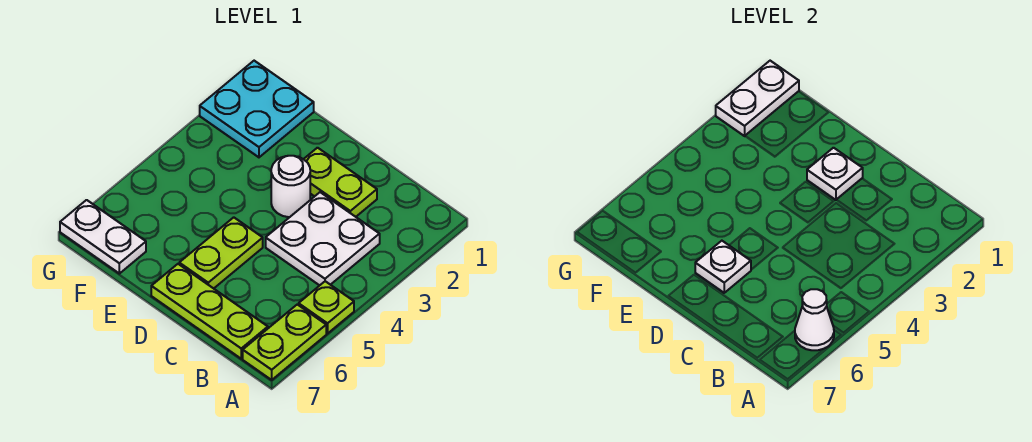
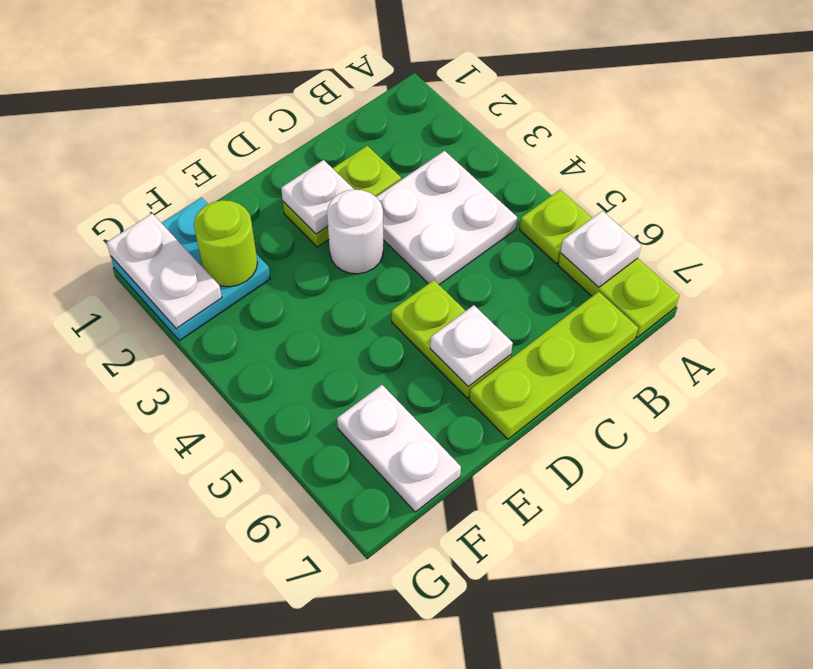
white cone A6 level 2 -> white plate A6 level 2
none -> lime round brick F2 level 2
white plate F7:G7 level 1 -> white plate F6:F7 level 1

